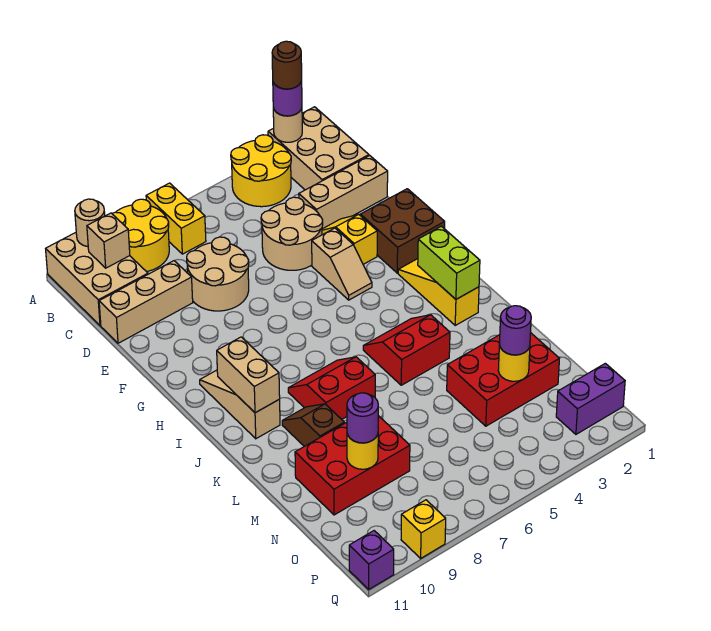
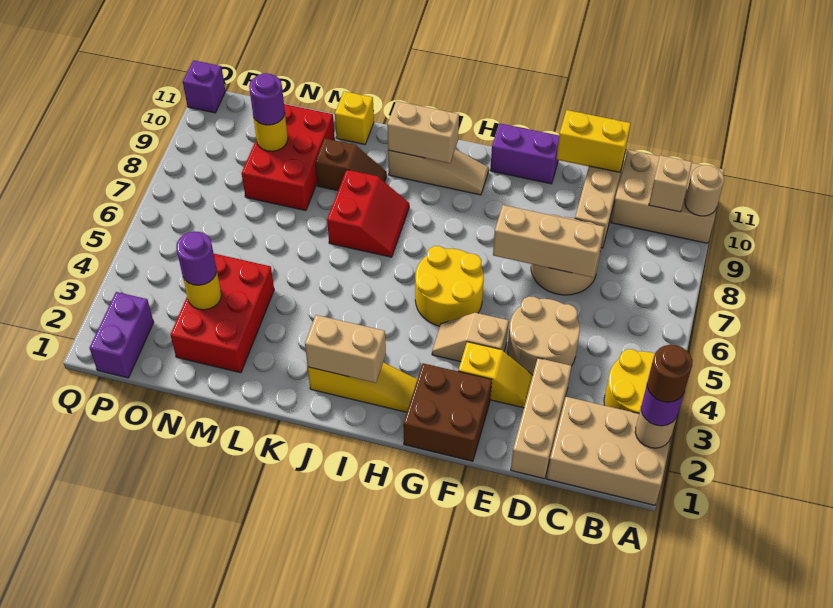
yellow brick A7:B7 level 1 -> yellow brick D11:E11 level 2
yellow round brick A8:B9 level 1 -> yellow round brick G5:H6 level 1
none -> tan brick D7:F7 level 2
none -> purple brick F11:G11 level 1
lime brick I2:J2 level 2 -> tan brick I2:J2 level 2
red slope J4:K5 level 1 top K -> none
yellow brick Q9 level 1 -> yellow brick L11 level 1

